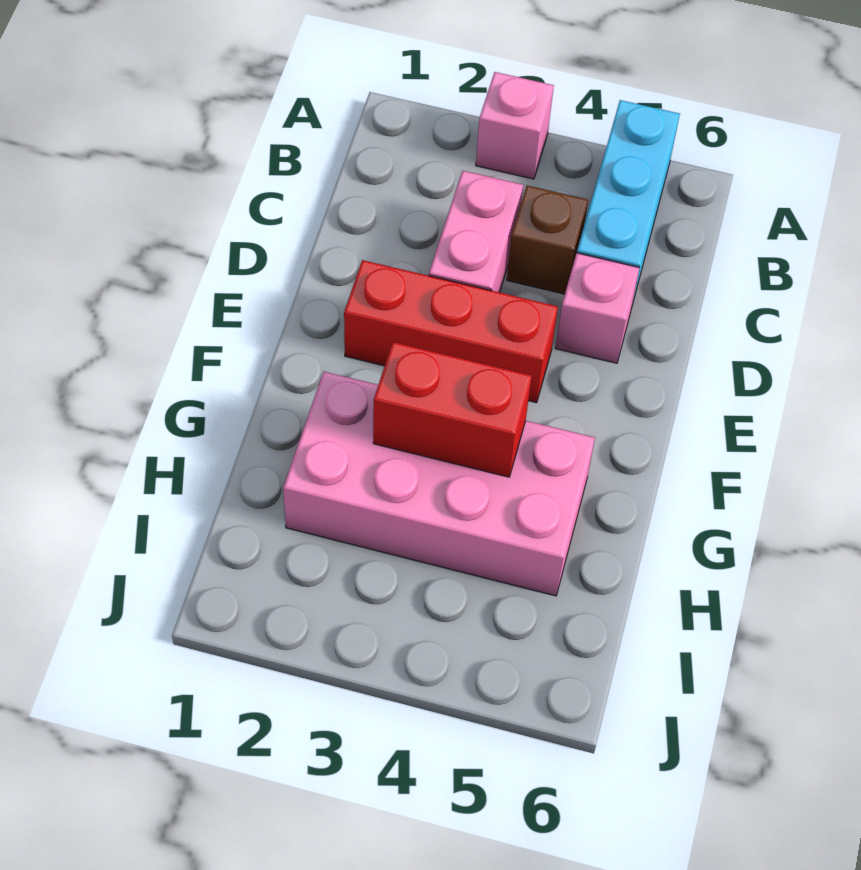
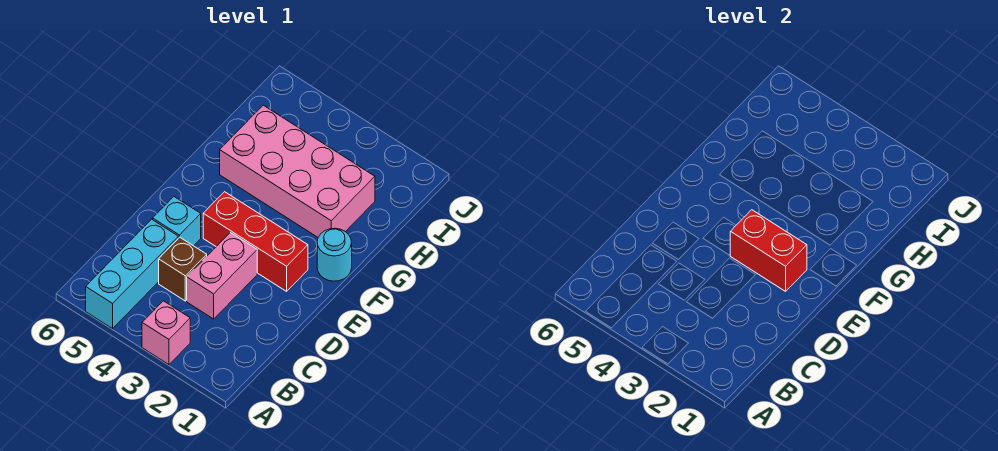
pink brick D5 level 1 -> cyan brick D5 level 1
none -> cyan round brick F1 level 1
red brick G3:G4 level 2 -> red brick E2:E3 level 2

